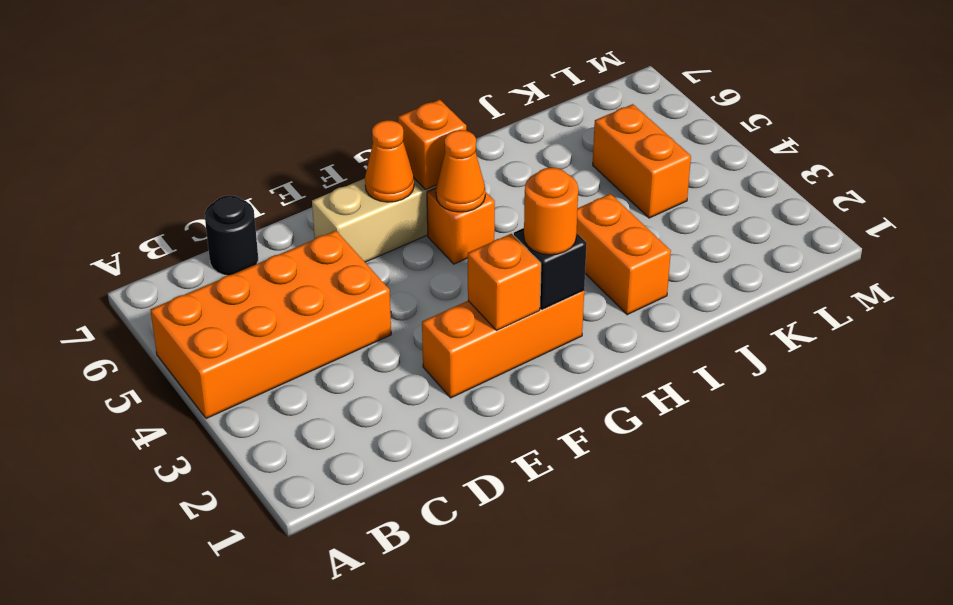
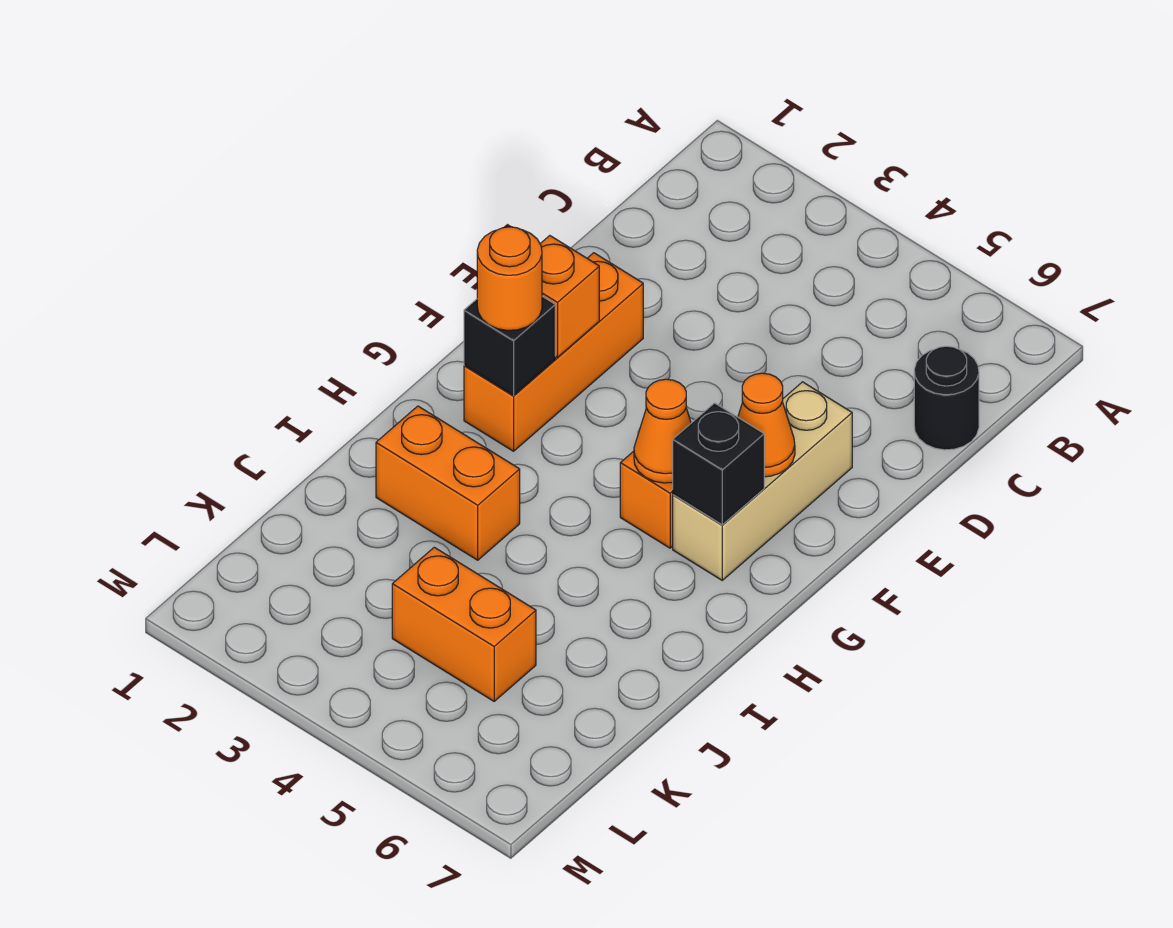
orange brick A4:D5 level 1 -> none
orange brick G6 level 2 -> black brick G6 level 2

